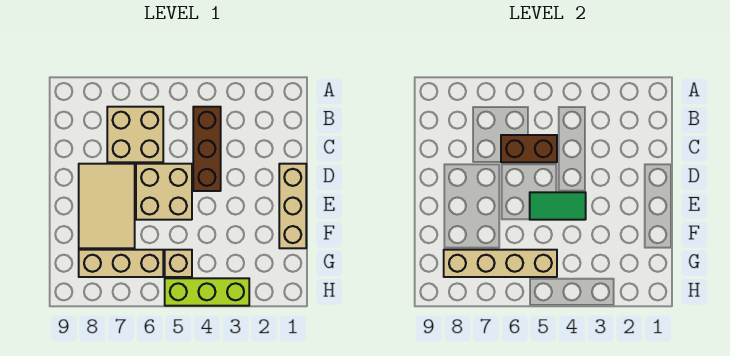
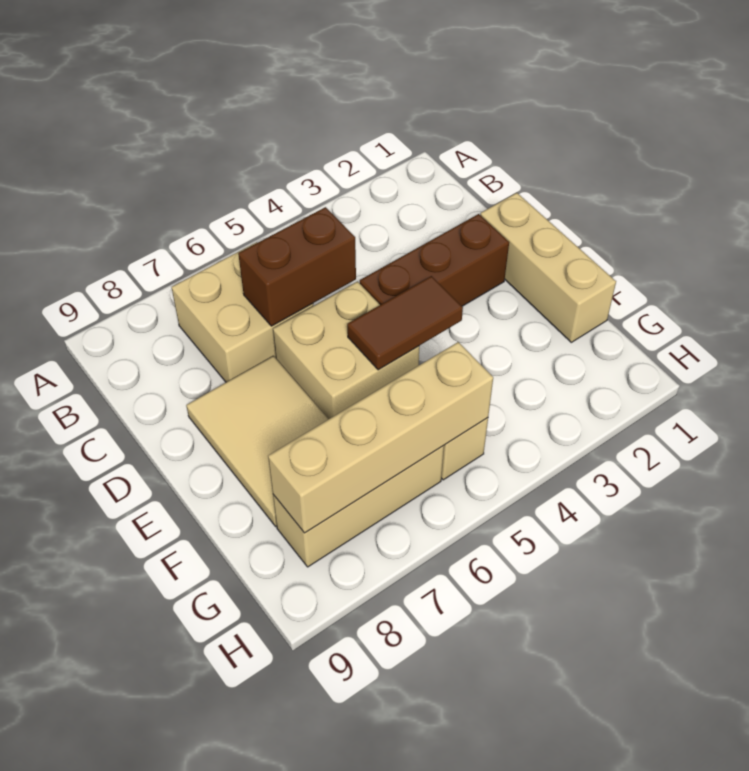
brown brick B4:D4 level 1 -> brown brick D2:D4 level 1
green tile E4:E5 level 2 -> brown tile E4:E5 level 2
lime brick H3:H5 level 1 -> none

